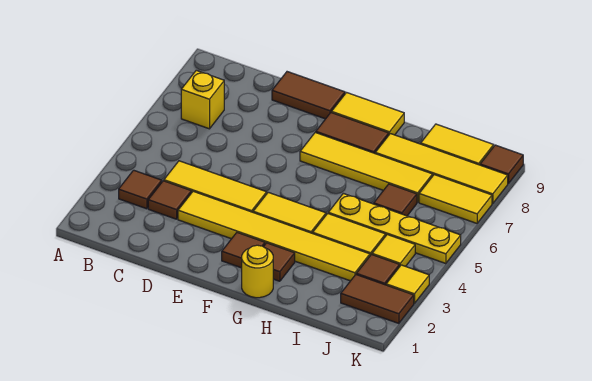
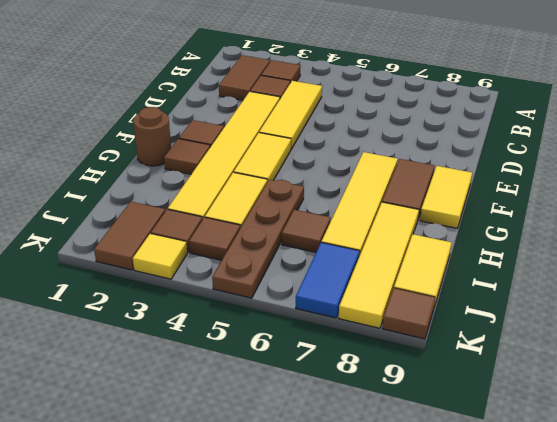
yellow brick B7 level 1 -> none
brown tile D9:E9 level 1 -> brown tile B2:C2 level 1
yellow round brick G1 level 1 -> brown round brick G1 level 1
yellow plate H5:K5 level 1 -> brown plate H5:K5 level 1
yellow tile J4 level 1 -> brown tile J4 level 1
yellow tile J7:K7 level 1 -> blue tile J7:K7 level 1

